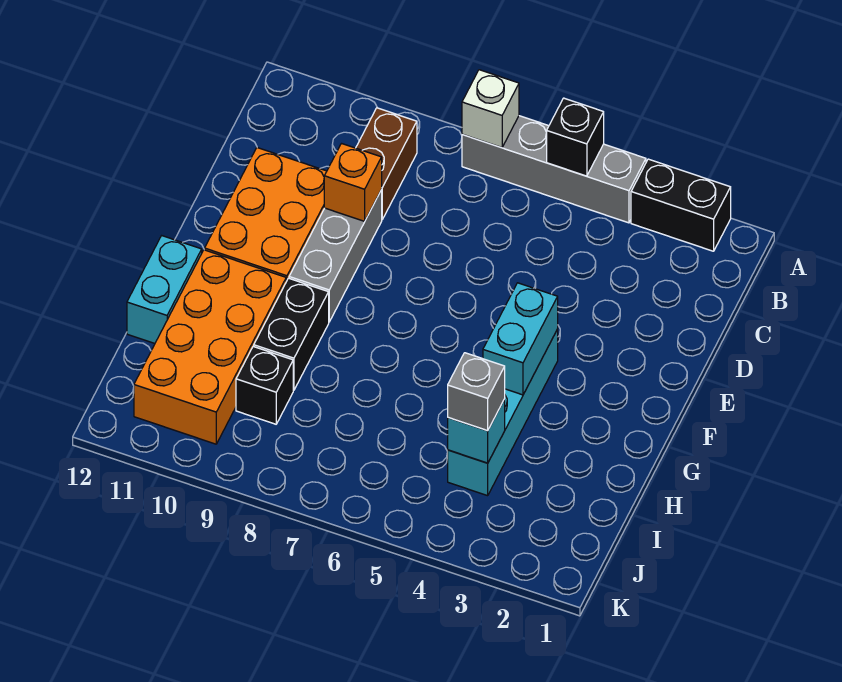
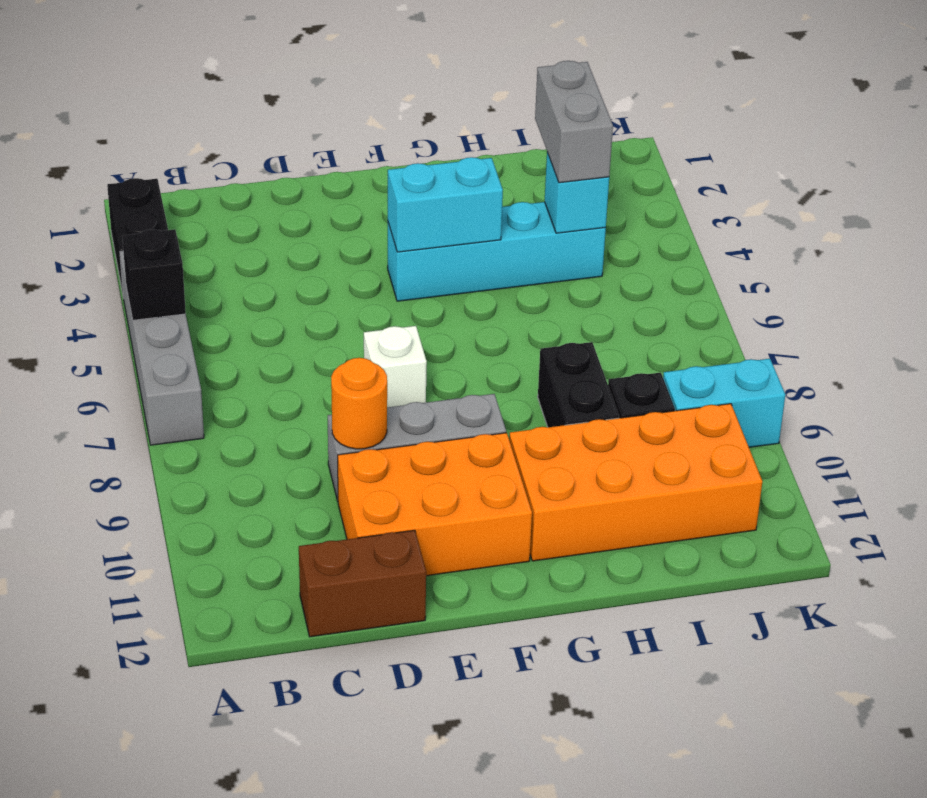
white brick A7 level 2 -> white brick E7 level 1
brown brick B9:C9 level 1 -> brown brick C12:D12 level 1
orange brick D9 level 2 -> orange round brick D9 level 2
black brick G9:H9 level 1 -> black brick H8:H9 level 1
cyan brick G12:H12 level 1 -> cyan brick J9:K9 level 1
grey brick I4 level 3 -> grey brick I3:I4 level 3

